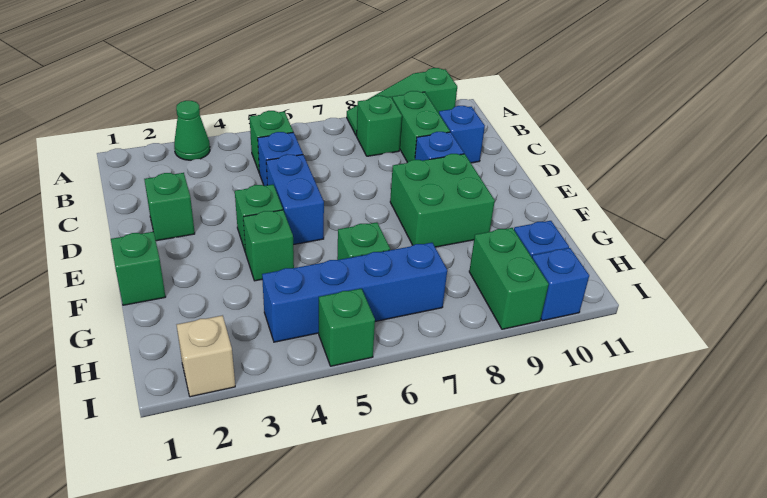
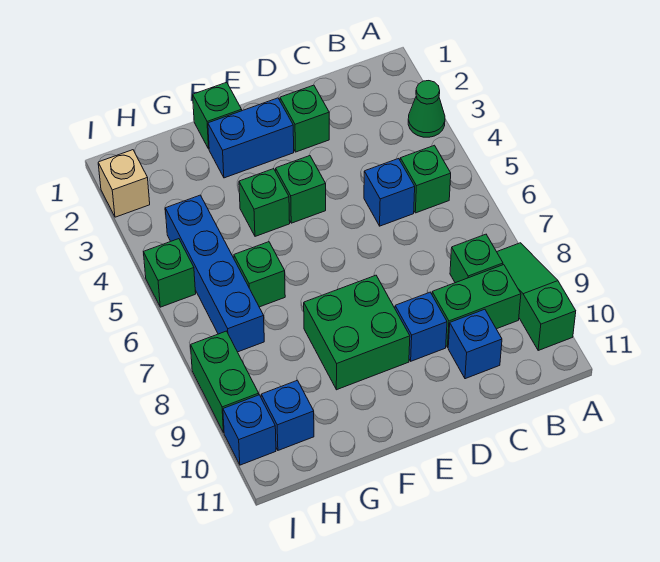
blue brick D5:E5 level 1 -> blue brick E2:F2 level 1
green brick H9:I9 level 1 -> green brick I8:I9 level 1

